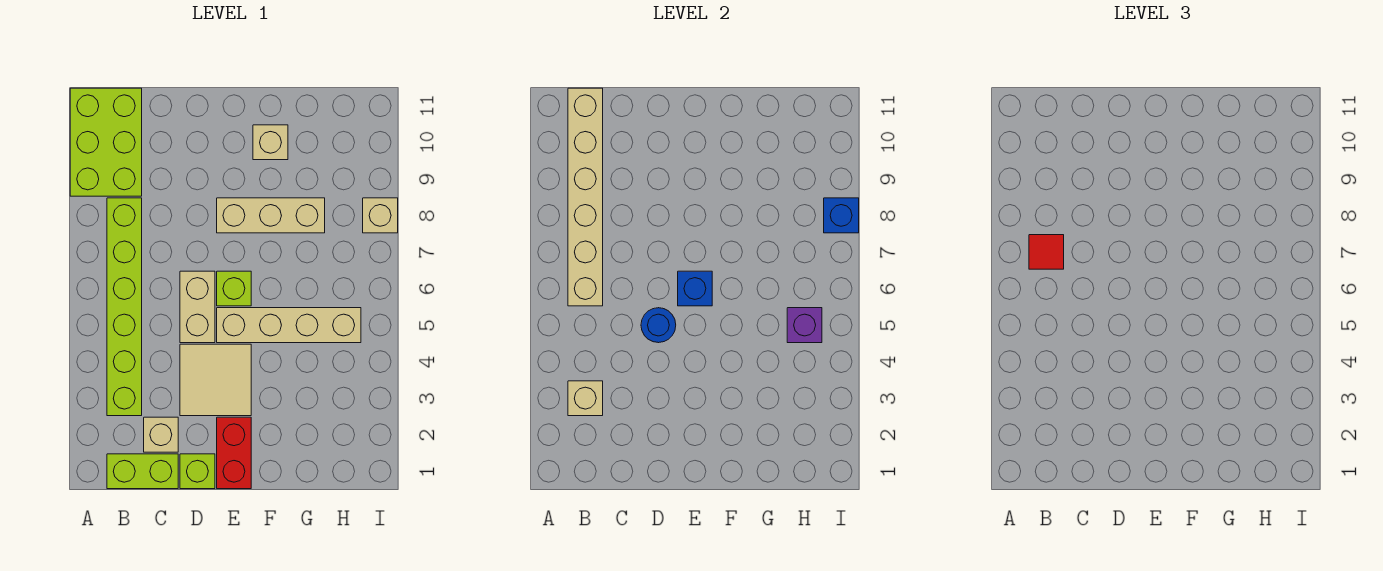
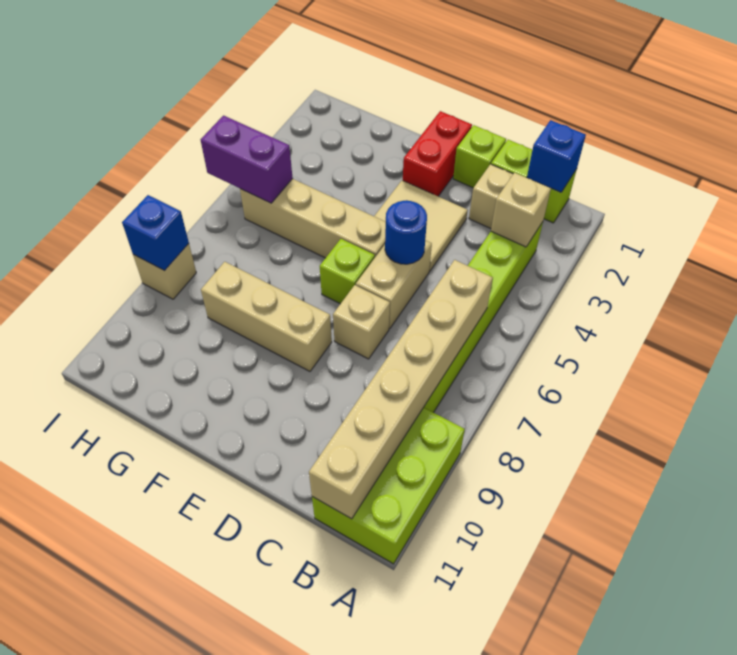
red tile B7 level 3 -> none
blue brick E6 level 2 -> blue brick B1 level 2
tan brick F10 level 1 -> tan brick D7 level 1
purple brick H5 level 2 -> purple brick H5:I5 level 2

